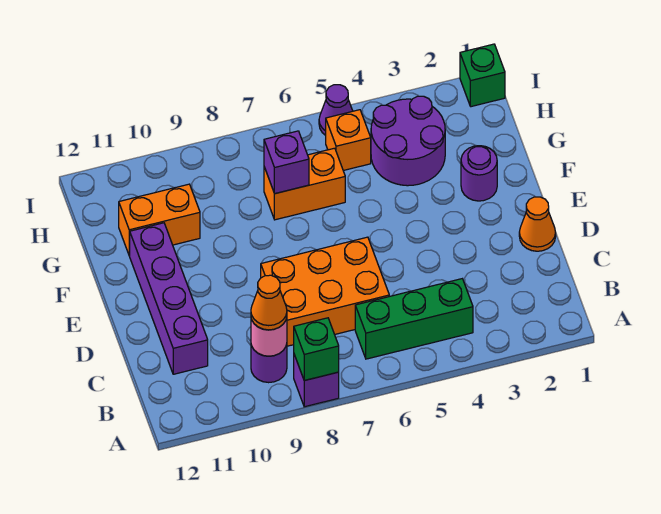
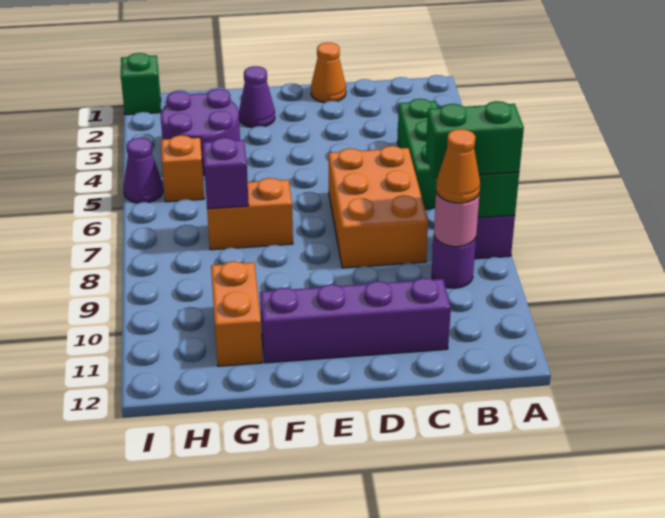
none -> green brick A8:B8 level 3
purple round brick F2 level 1 -> purple cone F2 level 1
orange brick G6:G7 level 1 -> orange brick F7:G7 level 1

